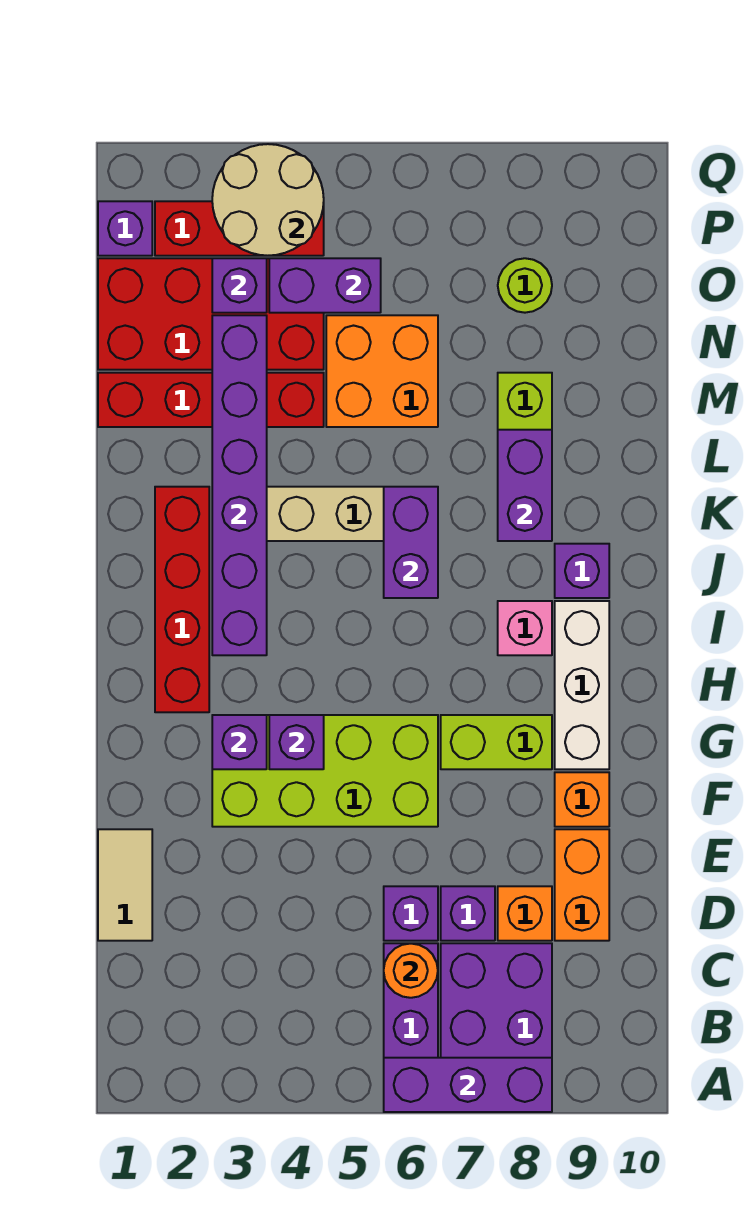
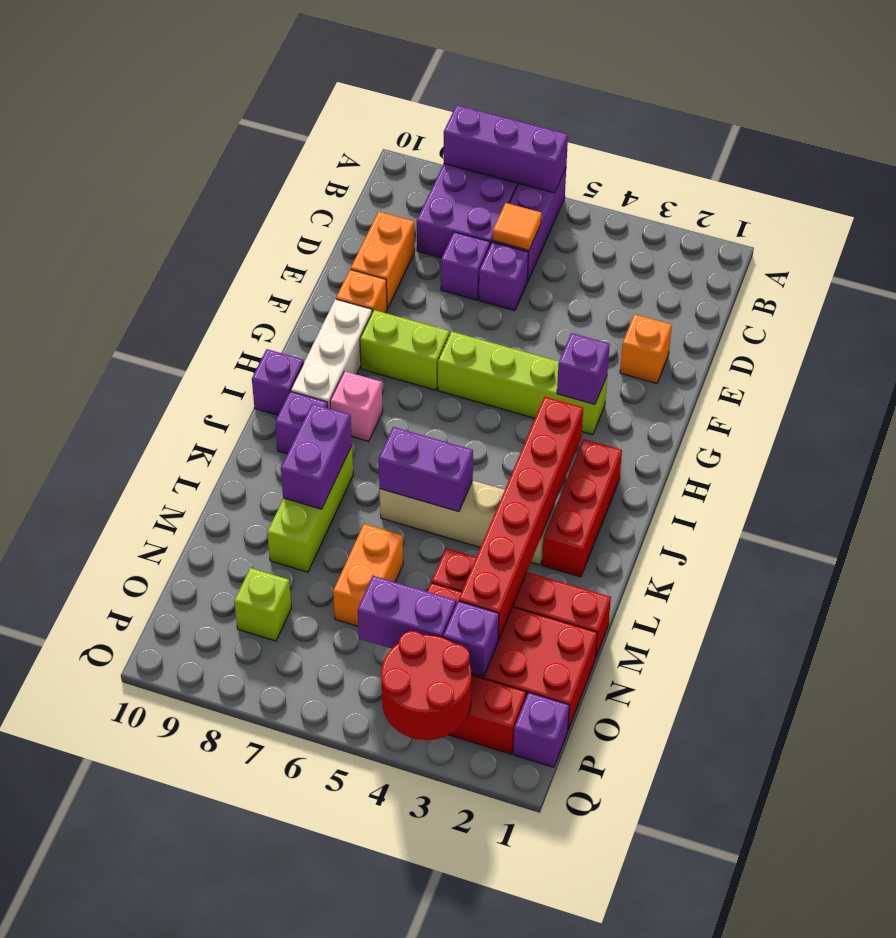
orange round brick C6 level 2 -> orange tile C6 level 2
tan tile D1:E1 level 1 -> none
orange brick D8 level 1 -> orange brick E2 level 1
lime brick F3:G6 level 1 -> lime brick G3:G6 level 1
purple brick G4 level 2 -> purple brick I10 level 1
red brick H2:K2 level 1 -> red brick I2:K2 level 1
purple brick I3:N3 level 2 -> red brick I3:N3 level 2
purple brick J6:K6 level 2 -> purple brick K5:K6 level 2
orange brick M5:N6 level 1 -> orange brick M6:N6 level 1
lime round brick O8 level 1 -> lime brick O8 level 1
tan round brick P3:Q4 level 2 -> red round brick P3:Q4 level 2

